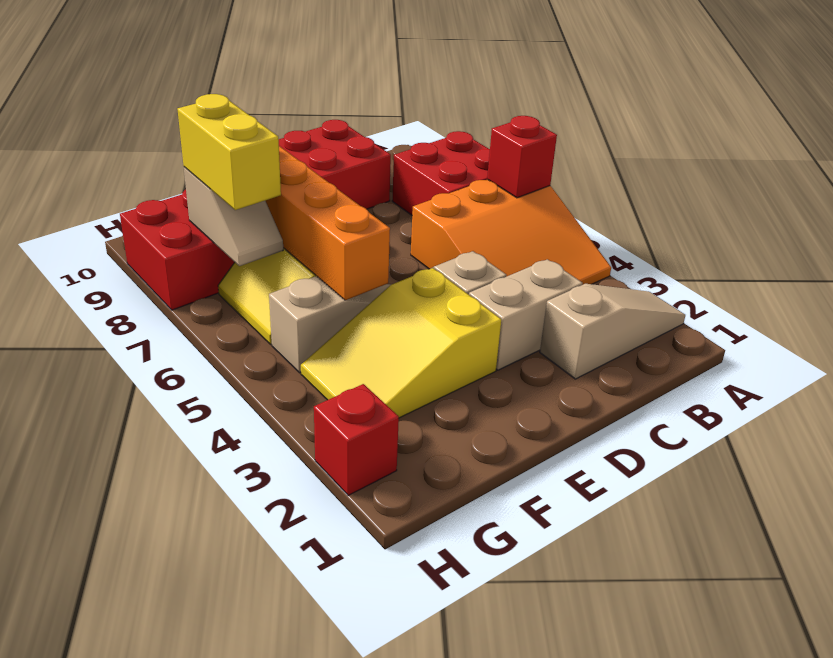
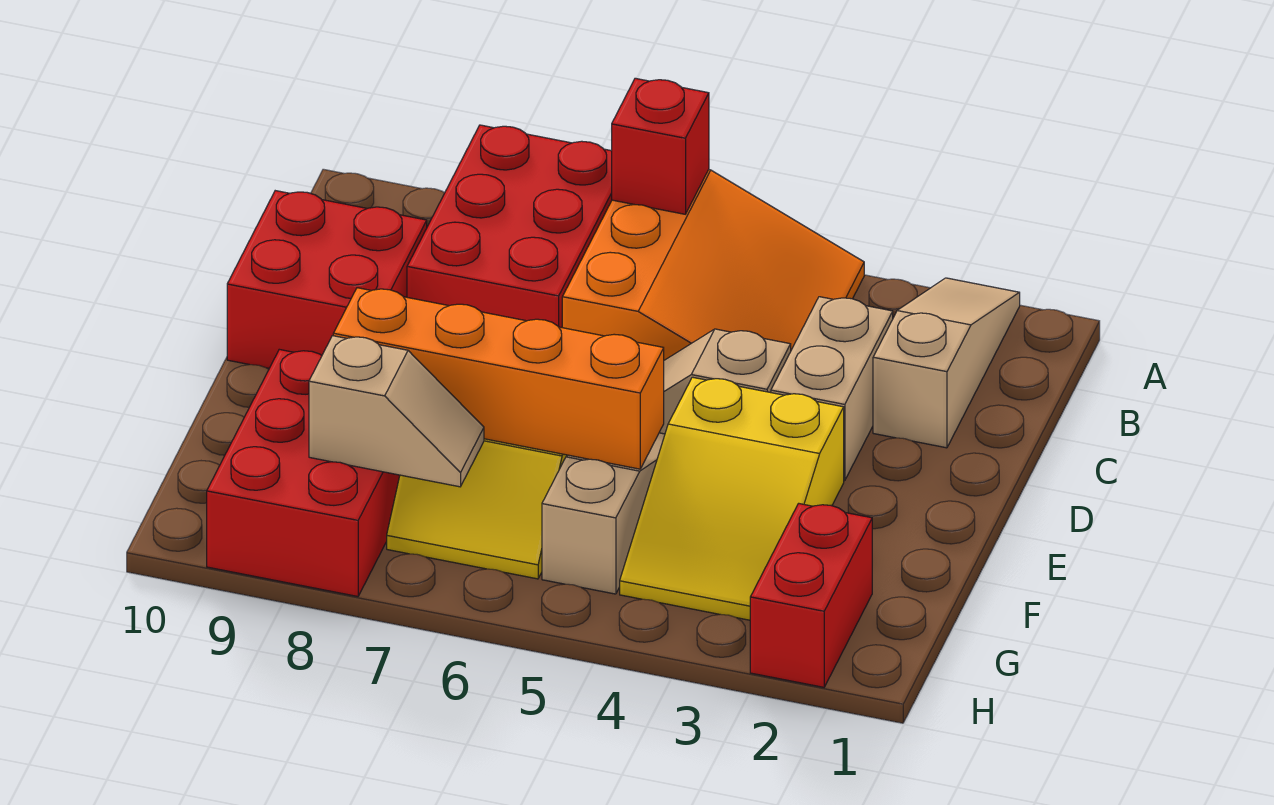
red brick A7:B8 level 1 -> red brick A7:C8 level 1
yellow brick G7:G8 level 3 -> none
red brick H2 level 1 -> red brick G2:H2 level 1

